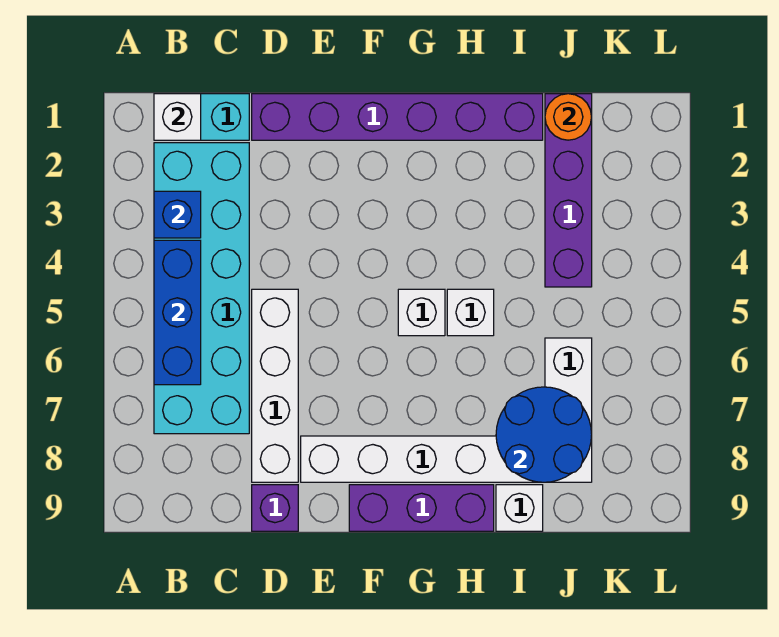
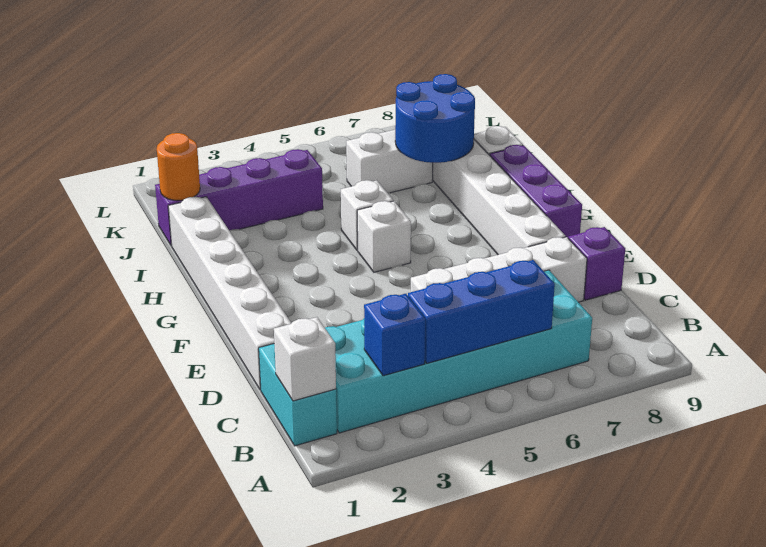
purple brick D1:I1 level 1 -> white brick D1:I1 level 1

